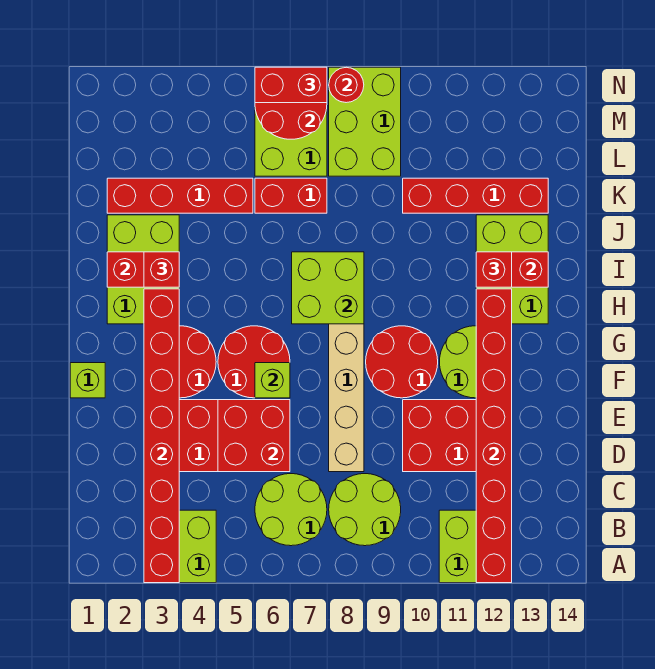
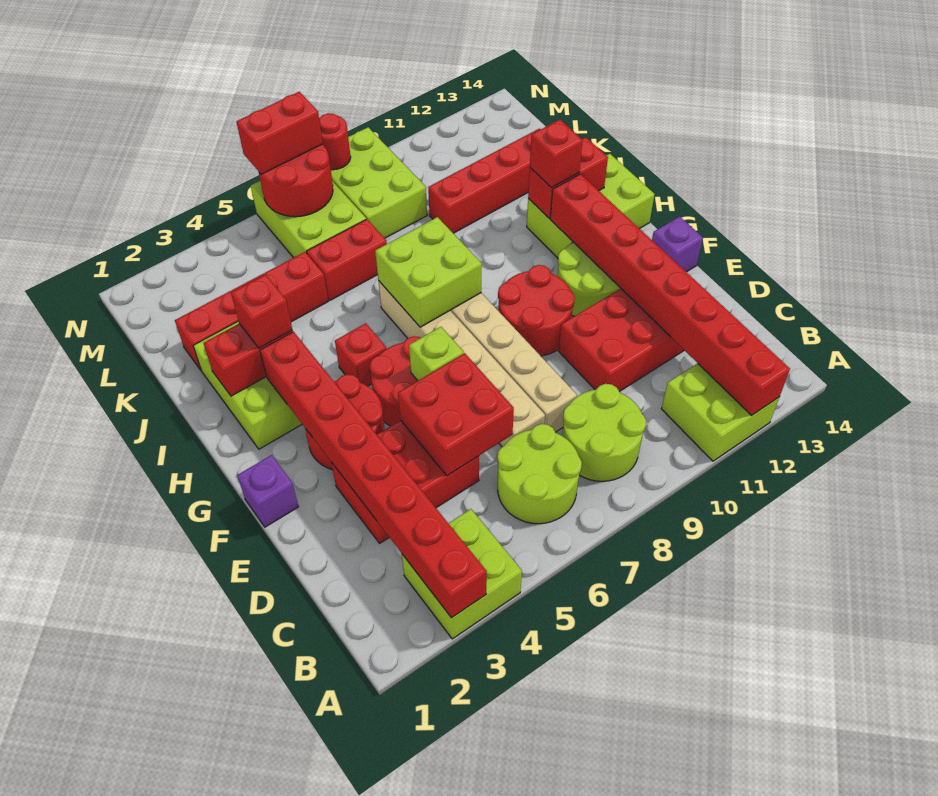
none -> tan brick D7:I7 level 1
lime brick F1 level 1 -> purple brick F1 level 1
none -> purple brick F14 level 1
none -> red brick H5 level 1
lime brick H12:J13 level 1 -> lime brick H12:I14 level 1

